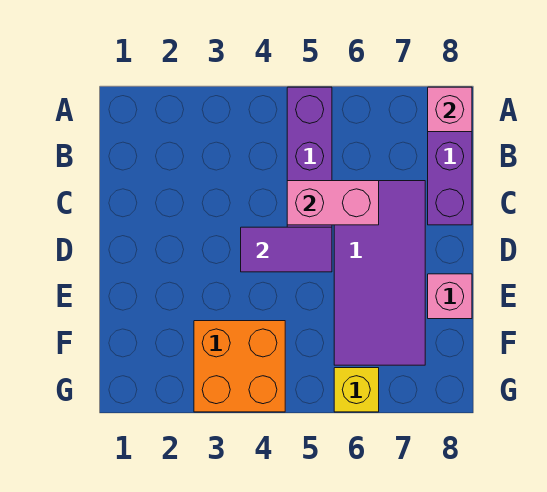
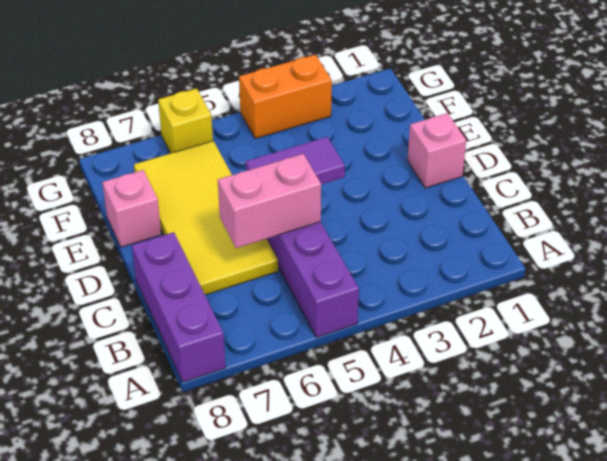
pink brick A8 level 2 -> pink brick D1 level 1
purple tile C6:F7 level 1 -> yellow tile C6:F7 level 1
orange brick F3:G4 level 1 -> orange brick G3:G4 level 1

